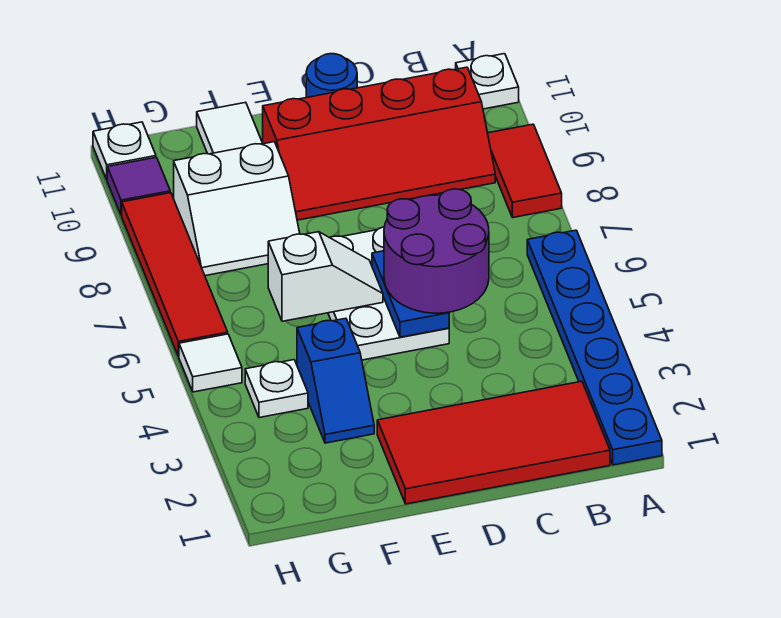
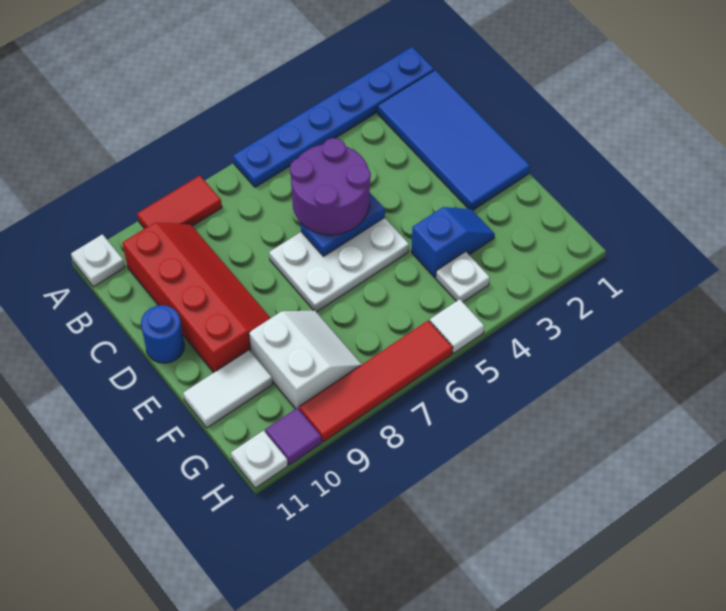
red tile B1:E2 level 1 -> blue tile B1:E2 level 1
white slope E6:F6 level 2 top F -> none

